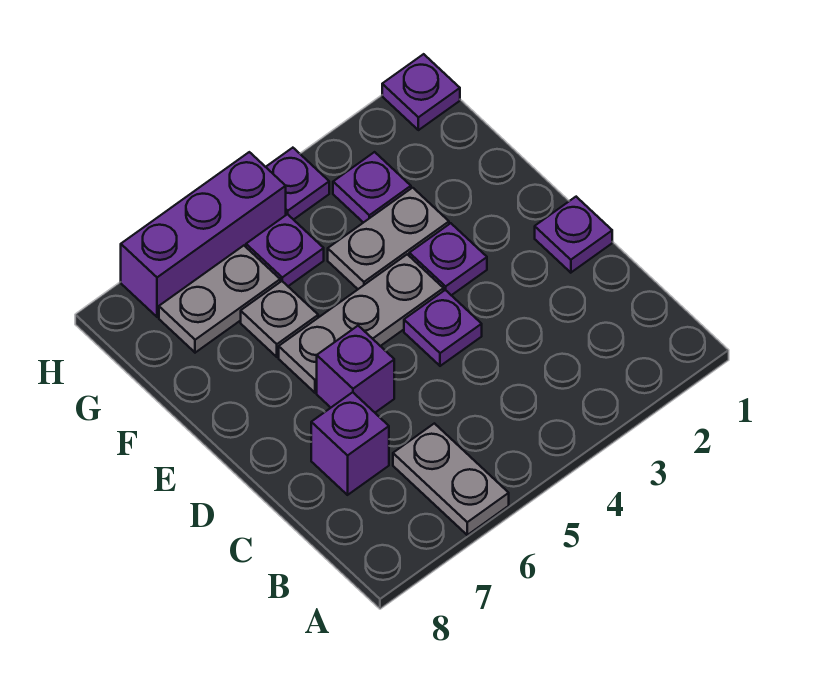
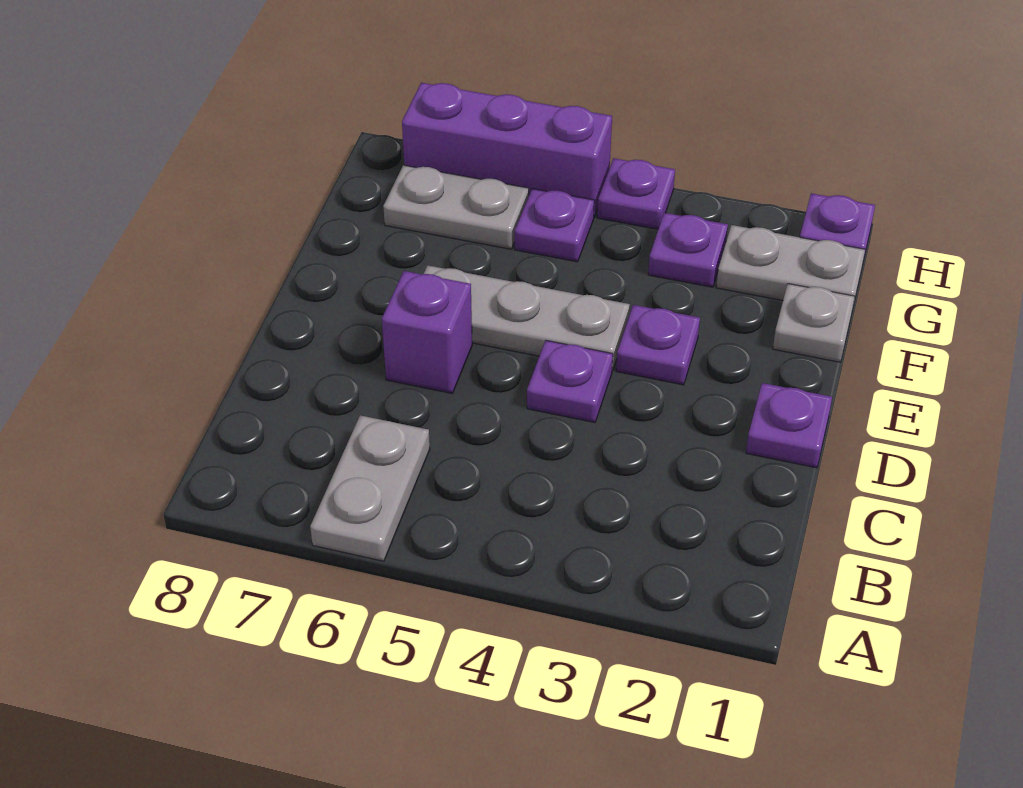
purple brick C7 level 1 -> none
grey plate F3:F4 level 1 -> grey plate G1:G2 level 1
grey plate F6 level 1 -> grey plate F1 level 1

